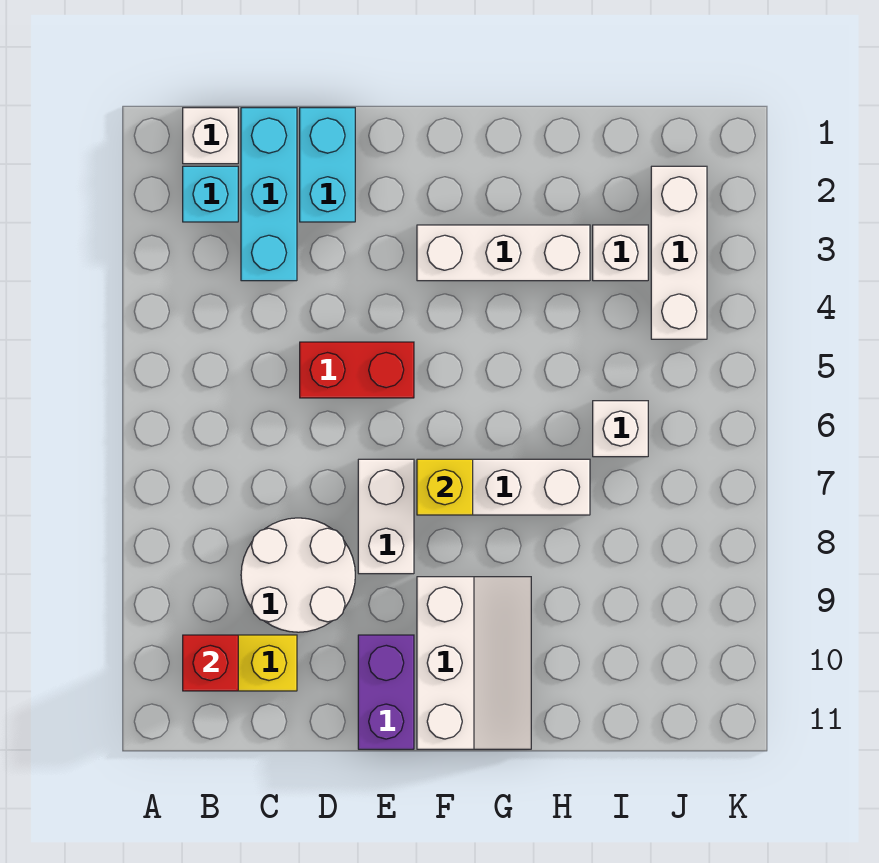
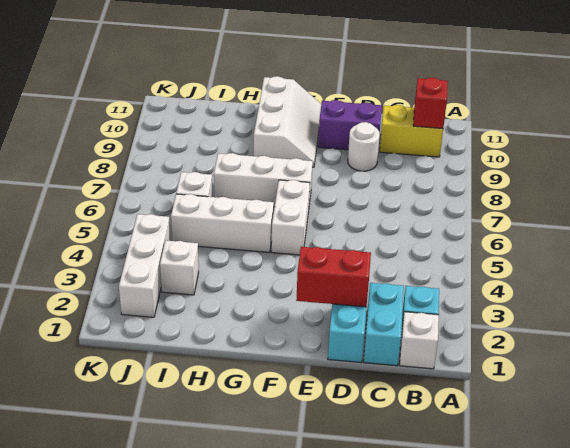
cyan brick C1:C3 level 1 -> cyan brick C1:C2 level 1
white round brick C8:D9 level 1 -> white round brick D9 level 1
red brick D5:E5 level 1 -> red brick D2:E2 level 2
white brick E7:E8 level 1 -> white brick F5:F6 level 1
purple brick E10:E11 level 1 -> purple brick D10:E10 level 1
white brick F3:H3 level 1 -> white brick G5:I5 level 1
yellow brick F7 level 2 -> none
white slope F9:G11 level 1 top F -> white slope F9:G11 level 1 top G

